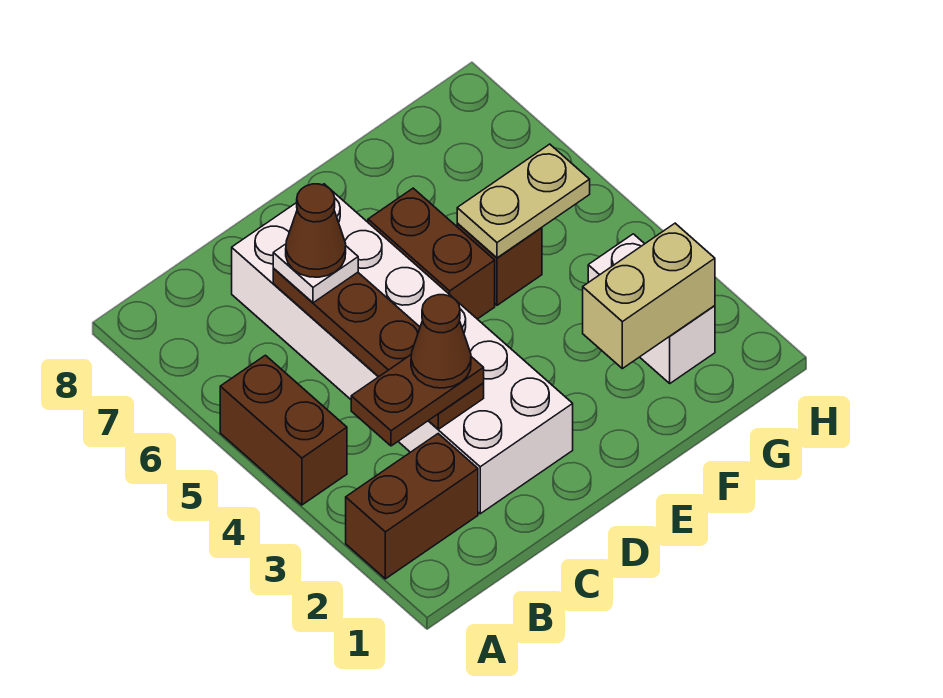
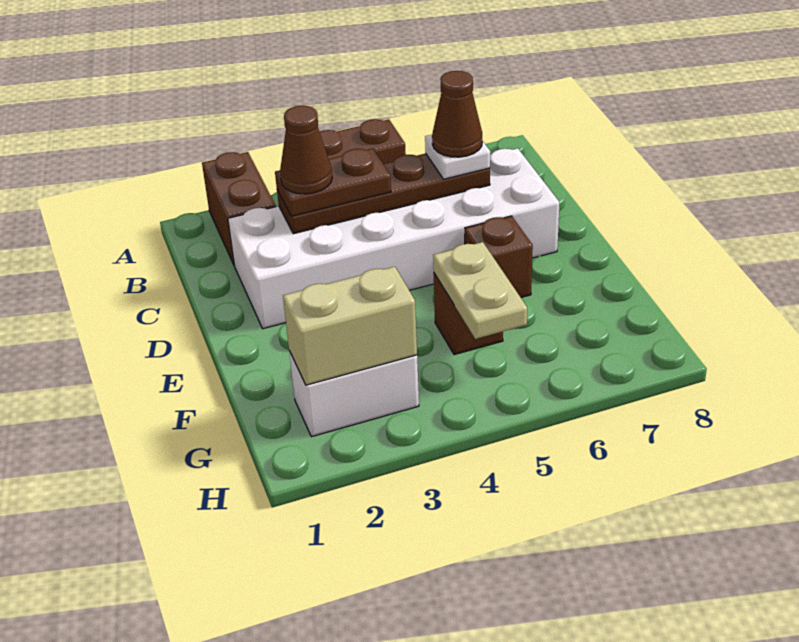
brown plate B3:C3 level 3 -> brown plate C3:C4 level 3
brown brick E5:E6 level 1 -> brown brick E6 level 1
tan brick F2:G2 level 2 -> tan brick G2:G3 level 2

